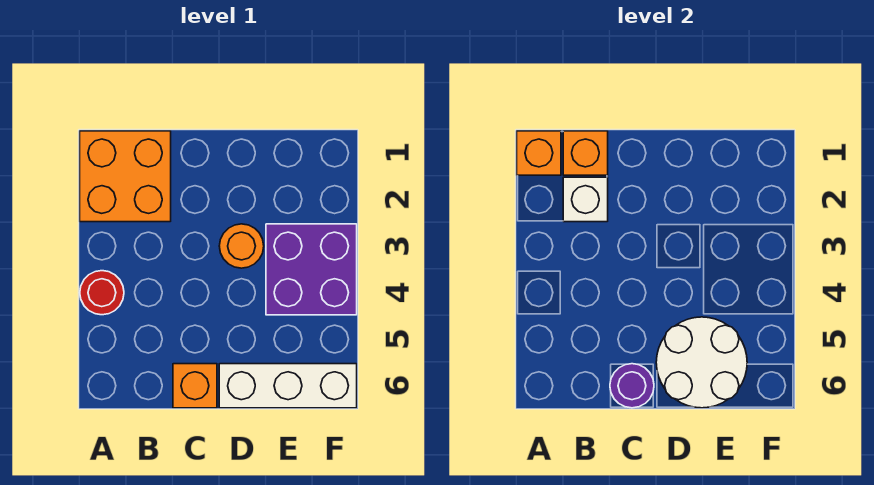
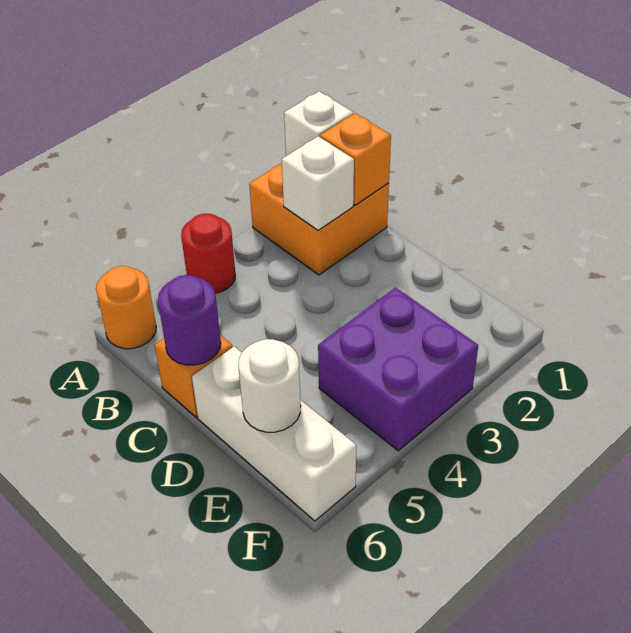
orange brick A1 level 2 -> white brick A1 level 2
orange round brick D3 level 1 -> orange round brick A6 level 1
white round brick D5:E6 level 2 -> white round brick E6 level 2

